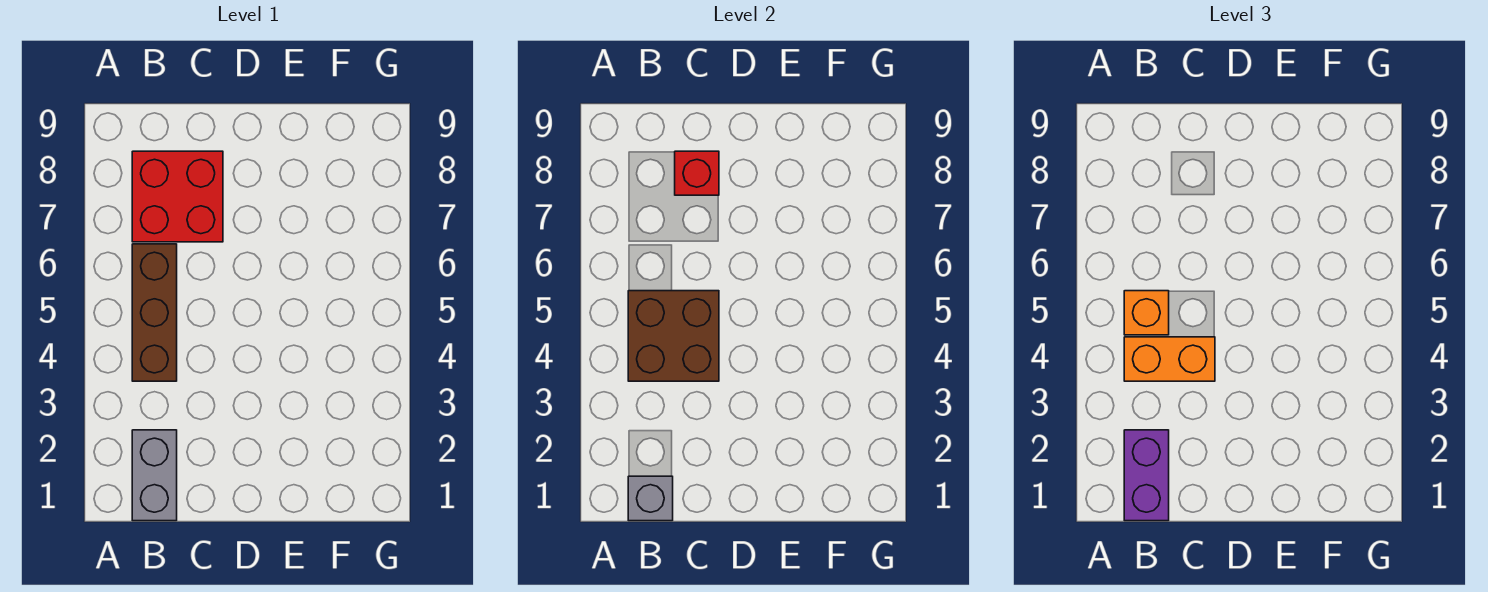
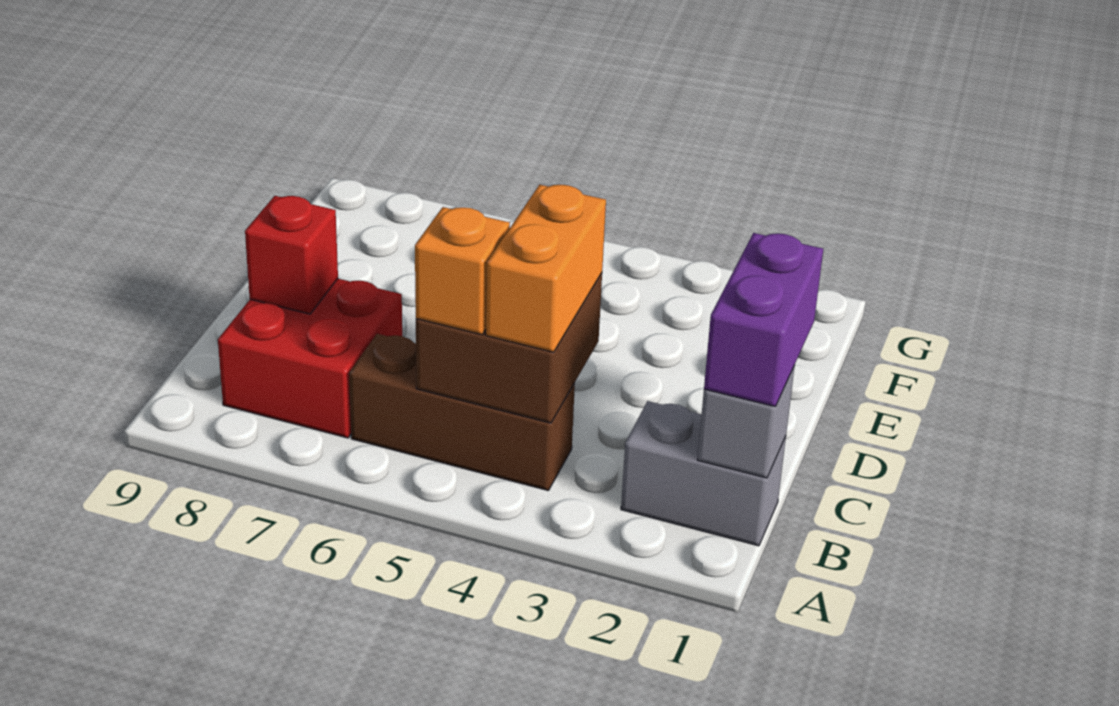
purple brick B1:B2 level 3 -> purple brick B1:C1 level 3

